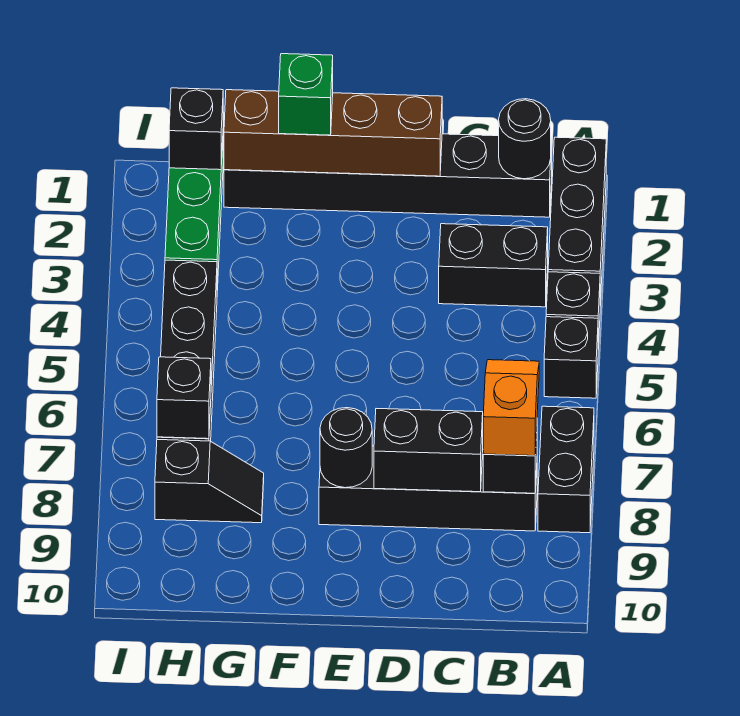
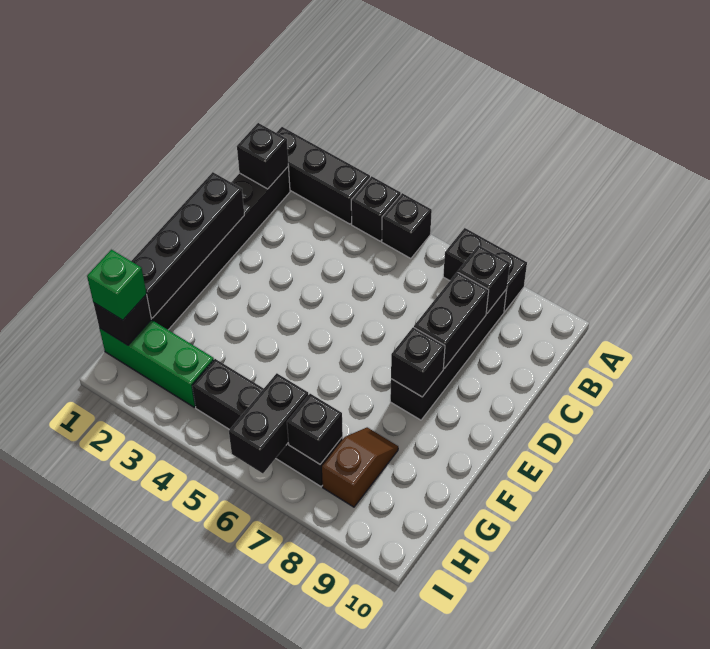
black round brick B1 level 2 -> black brick B1 level 2
black brick B3:C3 level 1 -> black brick H6:I6 level 2
orange slope B7:B8 level 3 top 8 -> none
brown brick D1:G1 level 2 -> black brick D1:G1 level 2
black round brick E8 level 2 -> black brick E8 level 2
green brick F1 level 3 -> green brick H1 level 3
black slope G8:H8 level 1 top H -> brown slope G8:H8 level 1 top H

